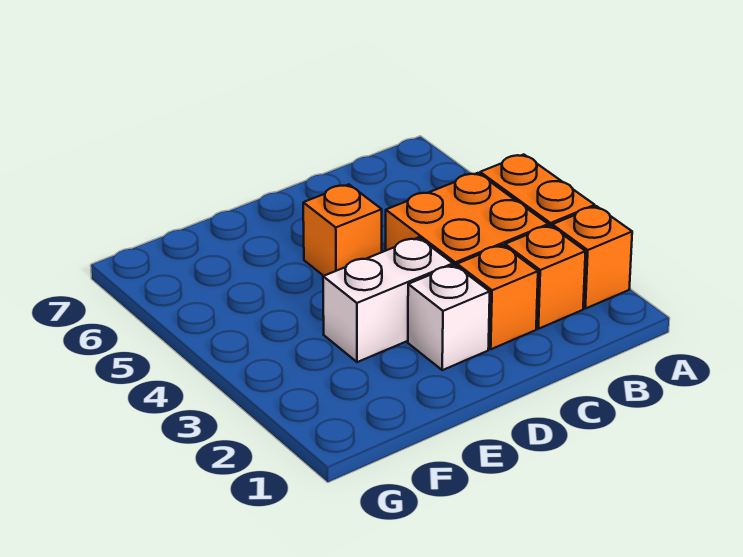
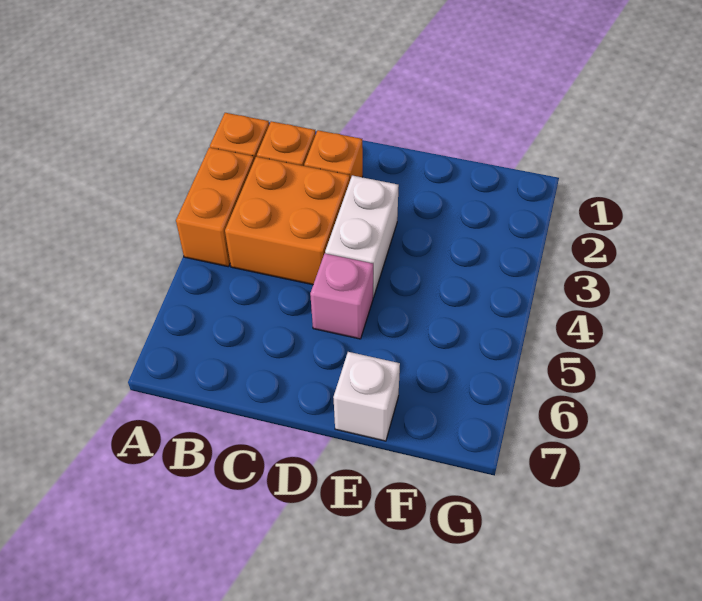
white brick D2 level 1 -> white brick E7 level 1
white brick D3:E3 level 1 -> white brick D3:D4 level 1
orange brick D5 level 1 -> pink brick D5 level 1

